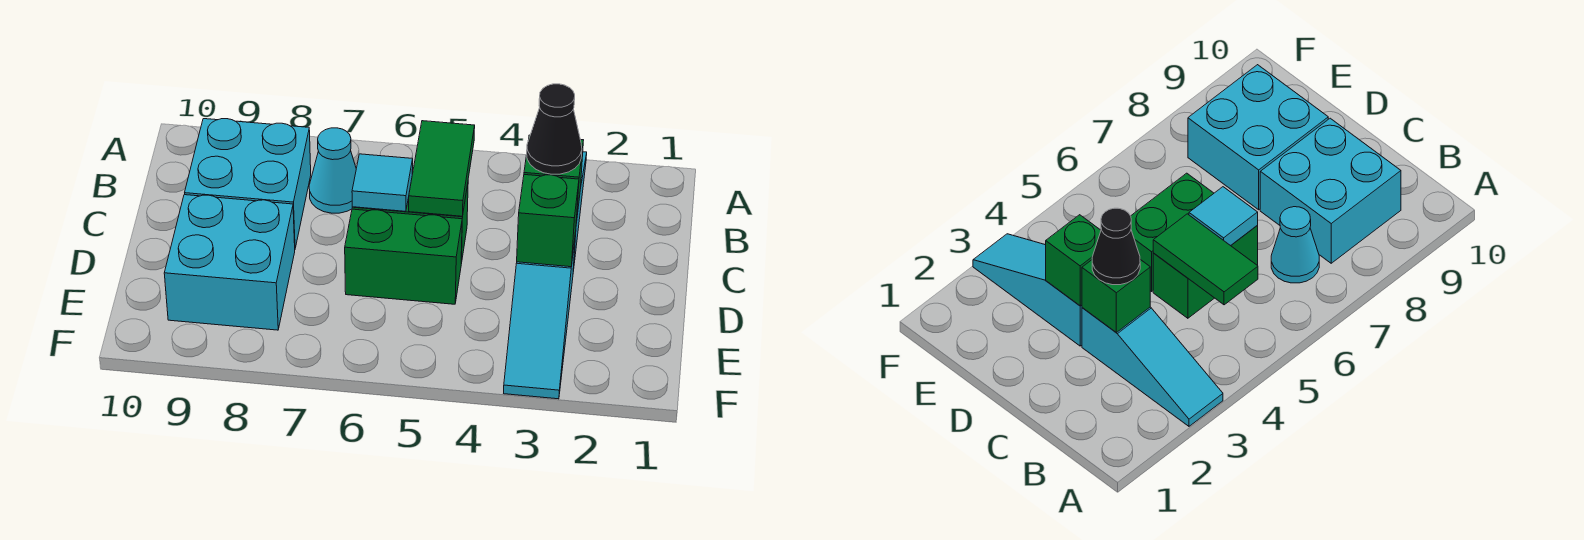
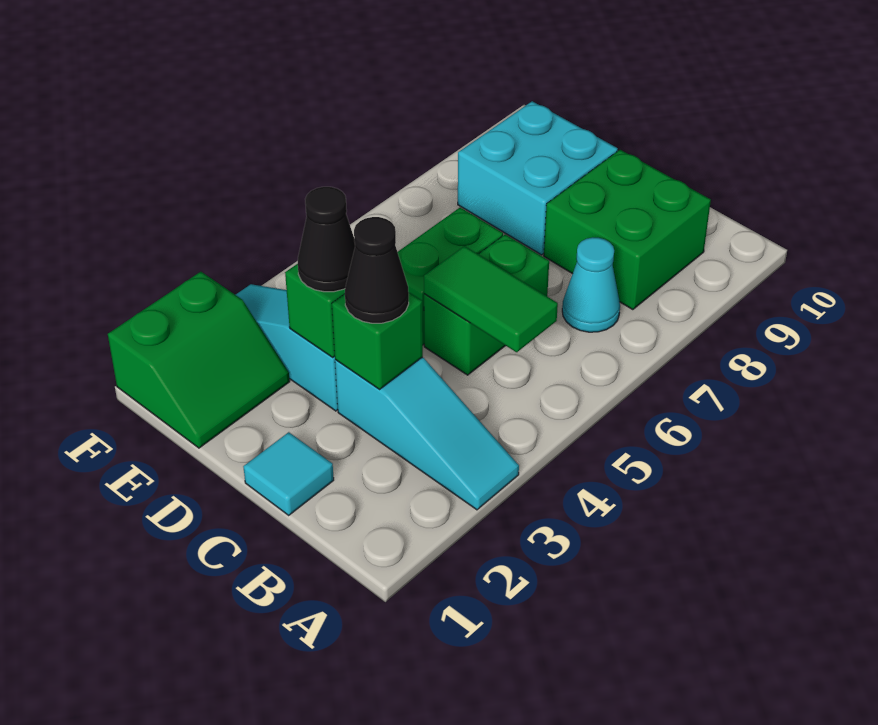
cyan brick B8:C9 level 1 -> green brick B8:C9 level 1
cyan tile C6 level 2 -> cyan tile C1 level 1
none -> black cone D3 level 3
none -> green slope E1:F2 level 1 top F

